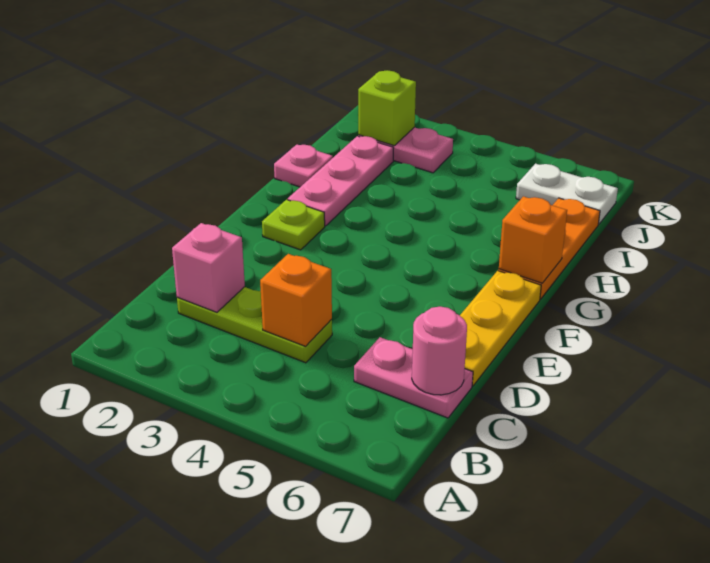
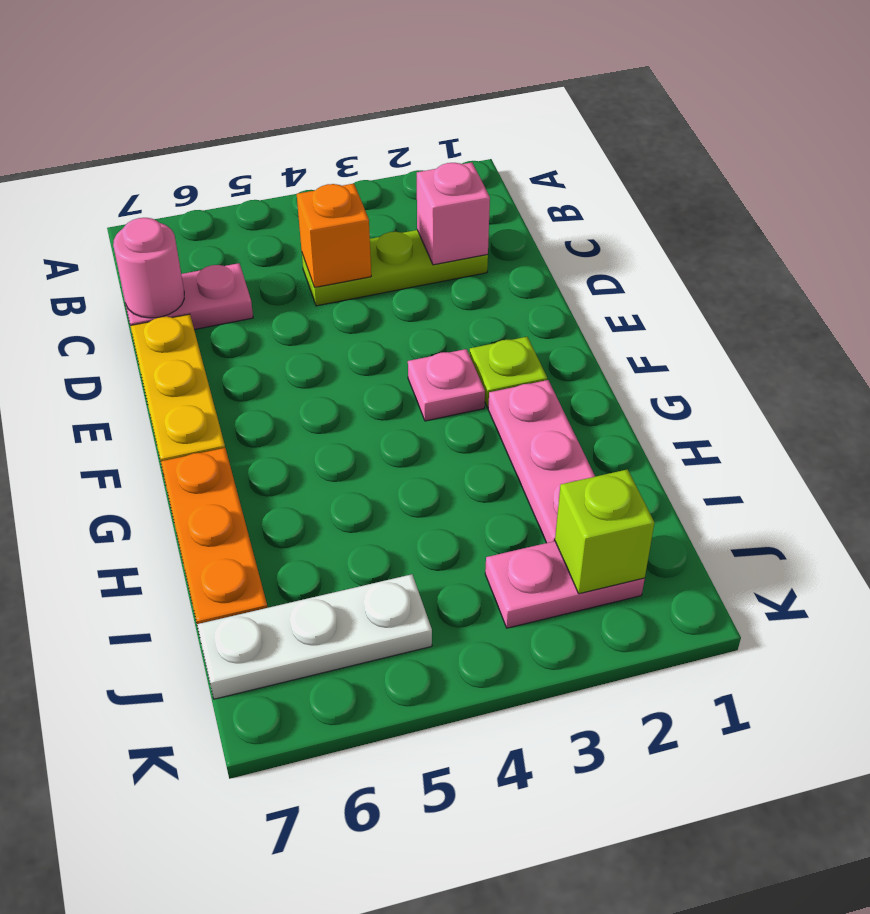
orange brick G7 level 2 -> none
pink plate H1 level 1 -> pink plate F3 level 1
white plate J6:J7 level 1 -> white plate J5:J7 level 1

